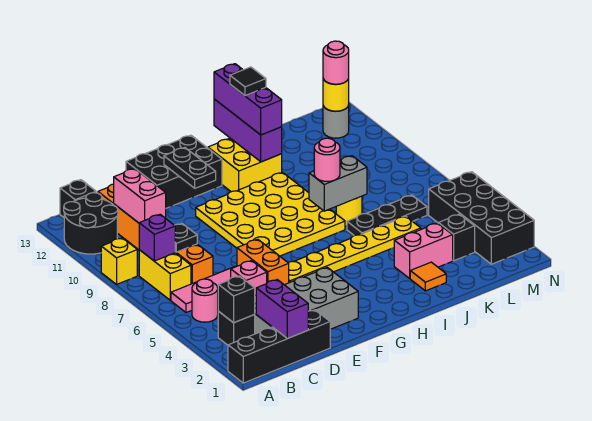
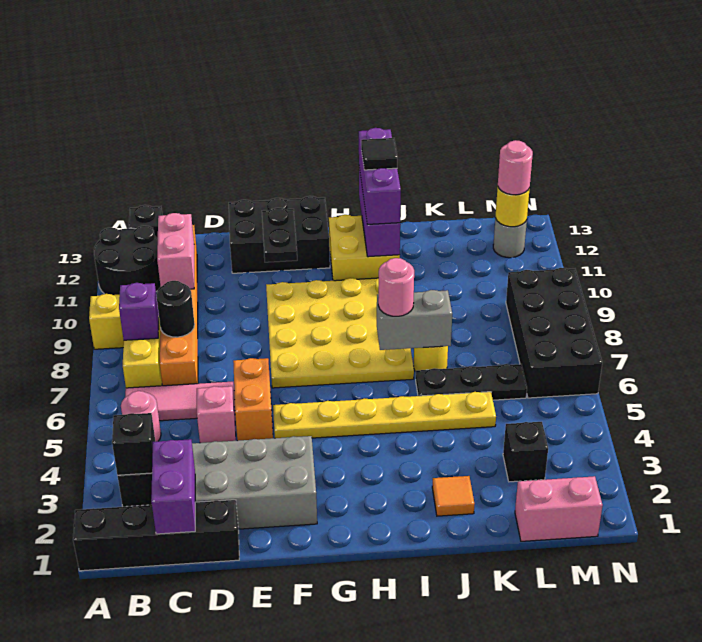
black plate C8 level 2 -> black round brick C8 level 2
pink brick J3:K3 level 1 -> pink brick L1:M1 level 1
black brick M2:N5 level 1 -> black brick M6:N9 level 1

